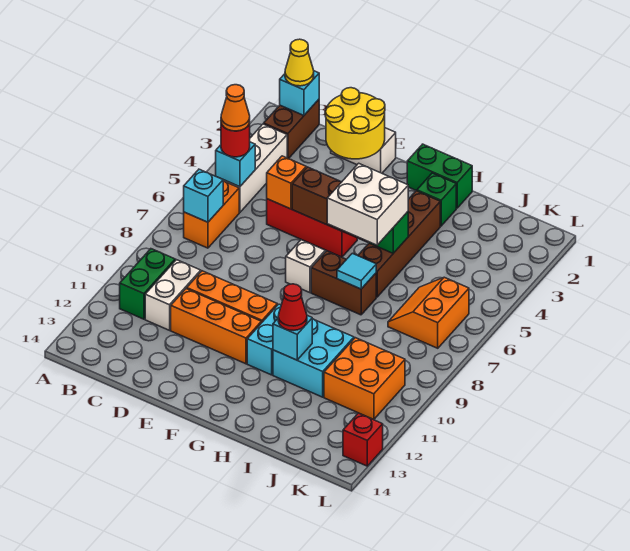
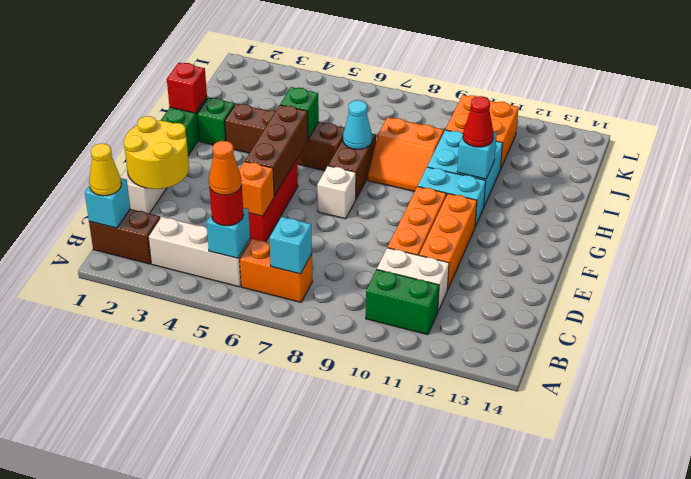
white brick G5:H6 level 3 -> none
cyan tile H7 level 2 -> cyan cone H7 level 2
orange slope J6:K7 level 1 top K -> orange slope H8:I9 level 1 top I
red brick L13 level 1 -> red brick H1 level 2

